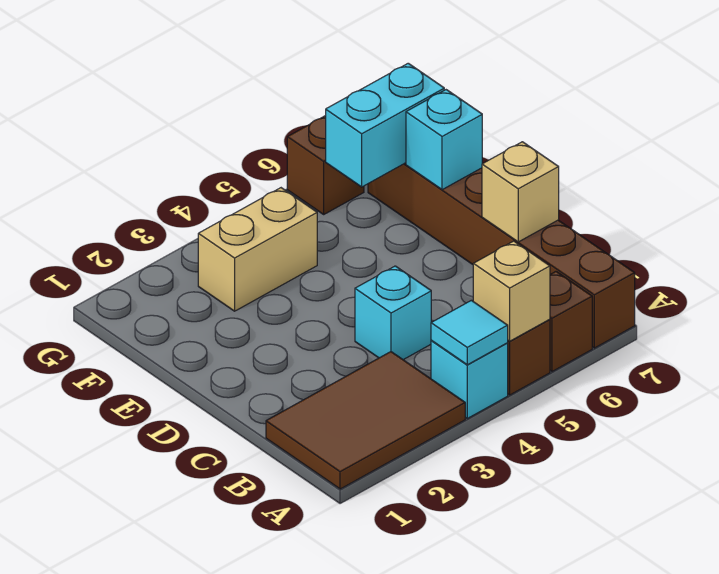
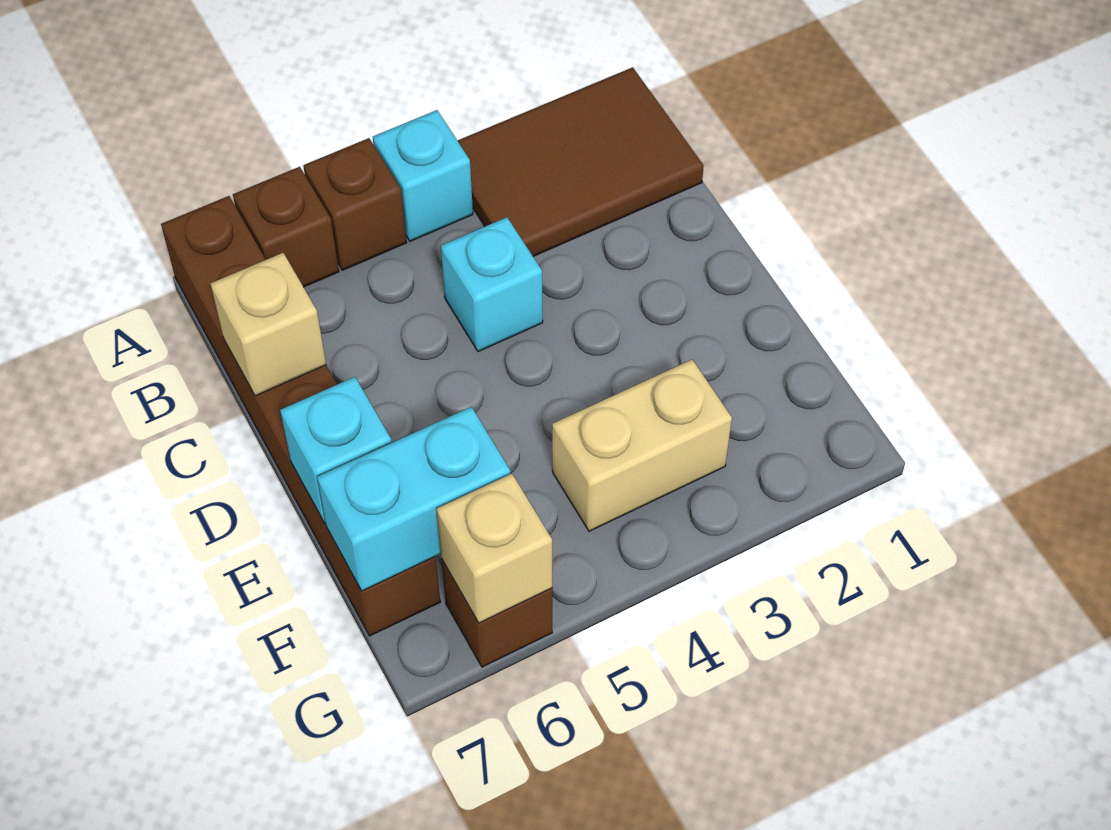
cyan tile A4 level 2 -> none
tan brick A5 level 2 -> tan brick G6 level 2

